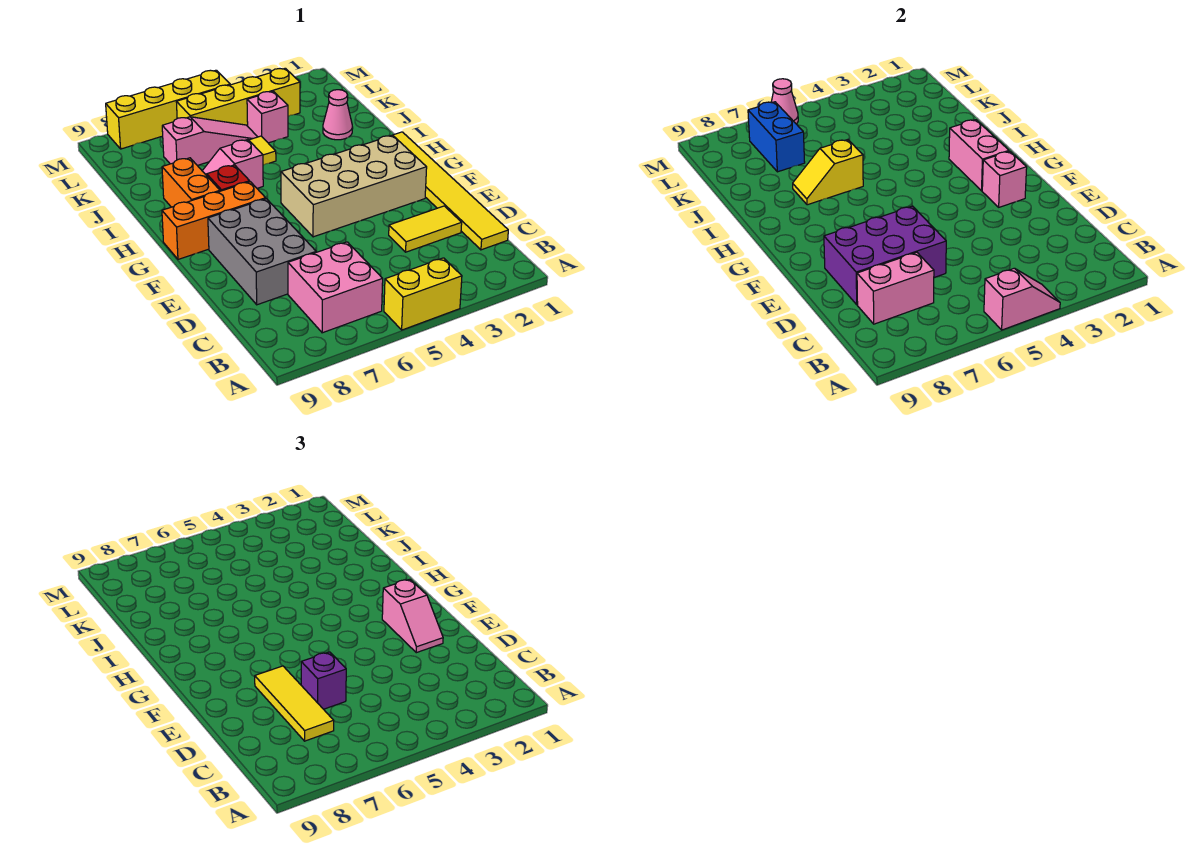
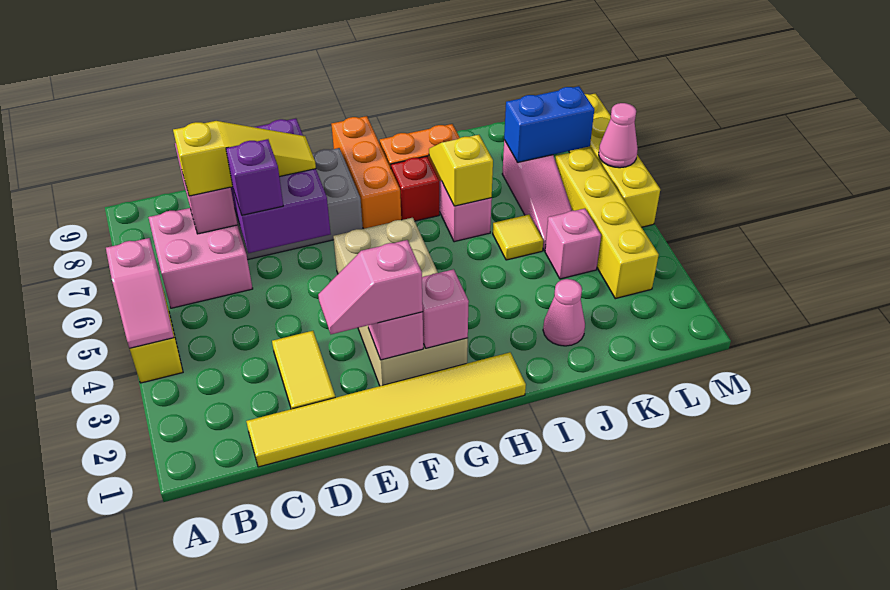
yellow tile C7:E7 level 3 -> yellow slope C7:E7 level 3 top C
pink brick G2:H2 level 2 -> pink brick G2 level 2

